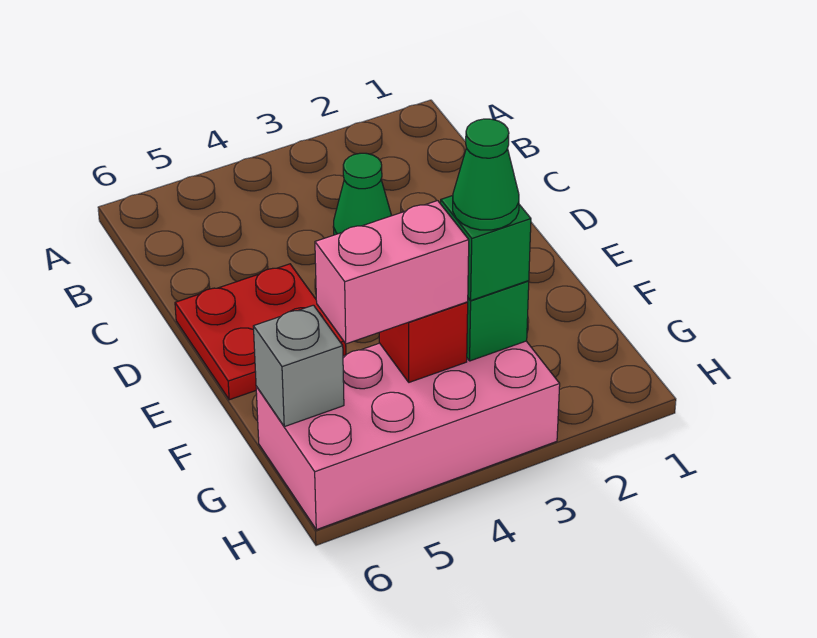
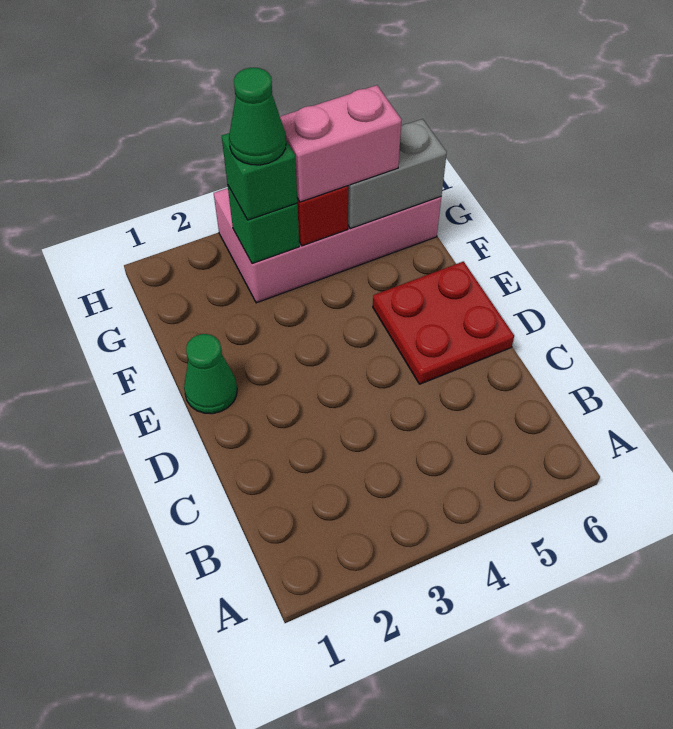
green cone C3 level 1 -> green cone E1 level 1
grey brick G6 level 2 -> grey brick G5:G6 level 2

